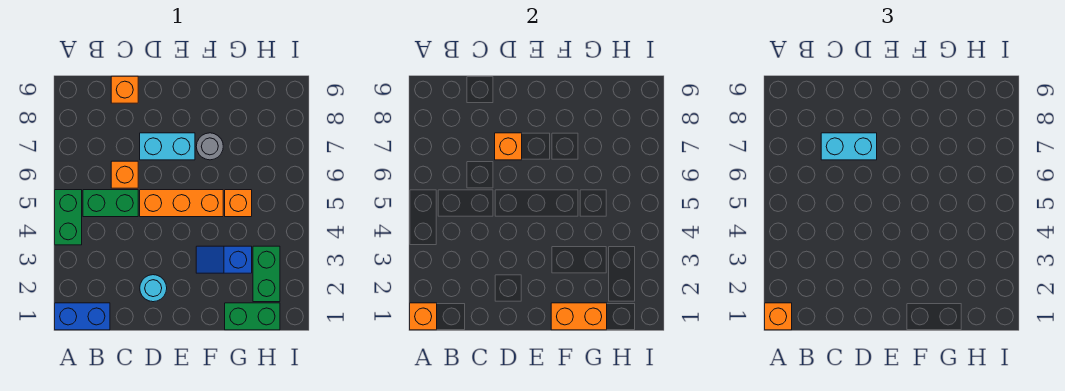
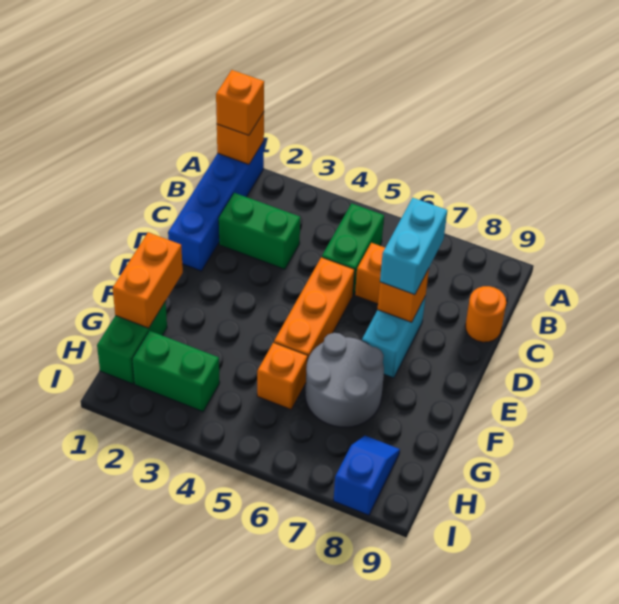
blue brick A1:B1 level 1 -> blue brick A1:D1 level 1
green brick A4:A5 level 1 -> green brick C2:C3 level 1
orange brick C9 level 1 -> orange round brick C9 level 1
cyan round brick D2 level 1 -> none
blue slope F3:G3 level 1 top G -> blue slope H8:I8 level 1 top I
grey round brick F7 level 1 -> grey round brick F6:G7 level 1

